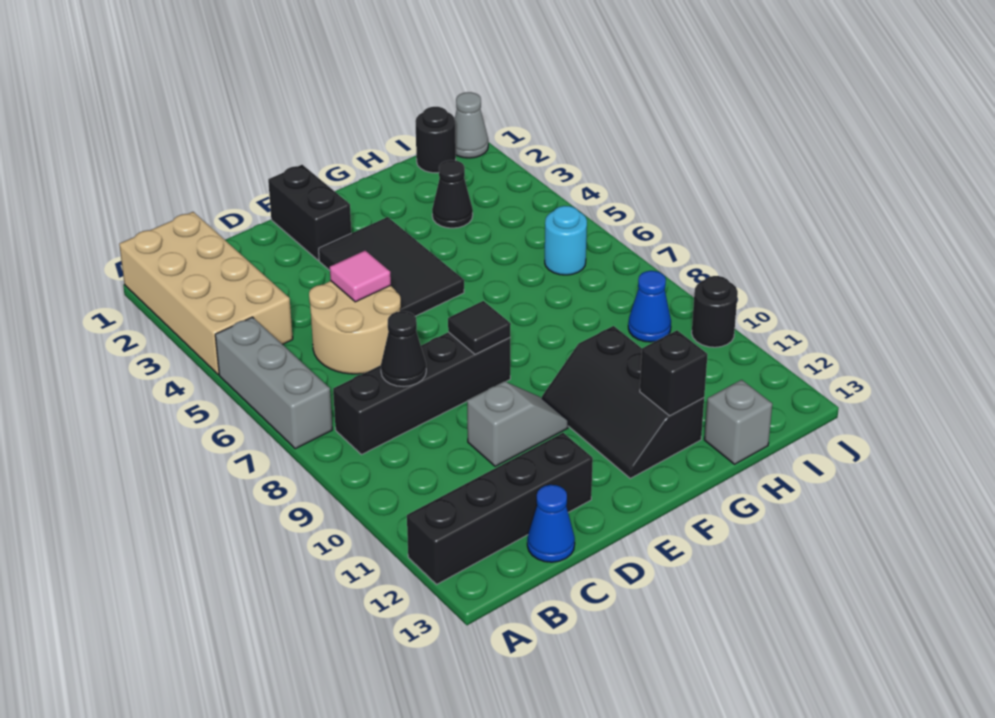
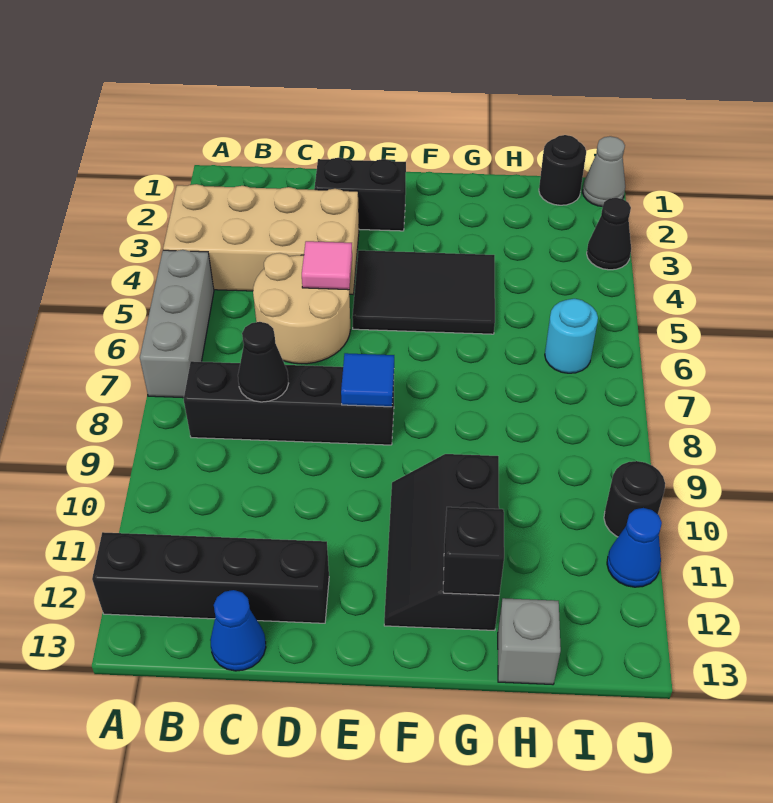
tan brick A1:B4 level 1 -> tan brick A3:D4 level 1
grey slope D10:E10 level 1 top D -> none
black brick E1:E2 level 1 -> black brick D2:E2 level 1
black tile E3:F5 level 1 -> black tile E4:G5 level 1
black tile E8 level 2 -> blue tile E8 level 2
black cone H3 level 1 -> black cone J3 level 1
blue cone I9 level 1 -> blue cone J11 level 1

